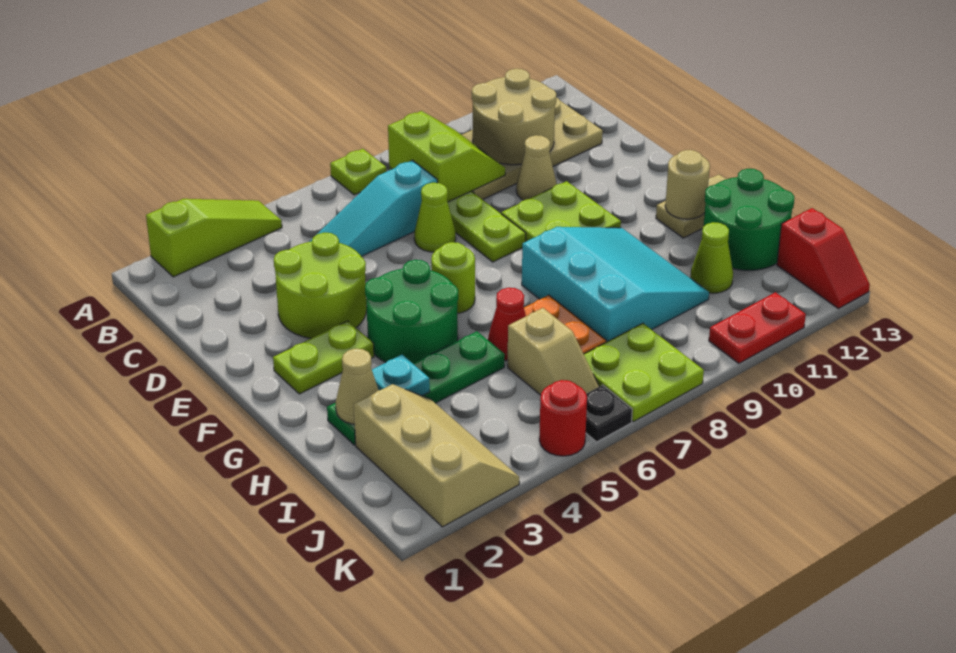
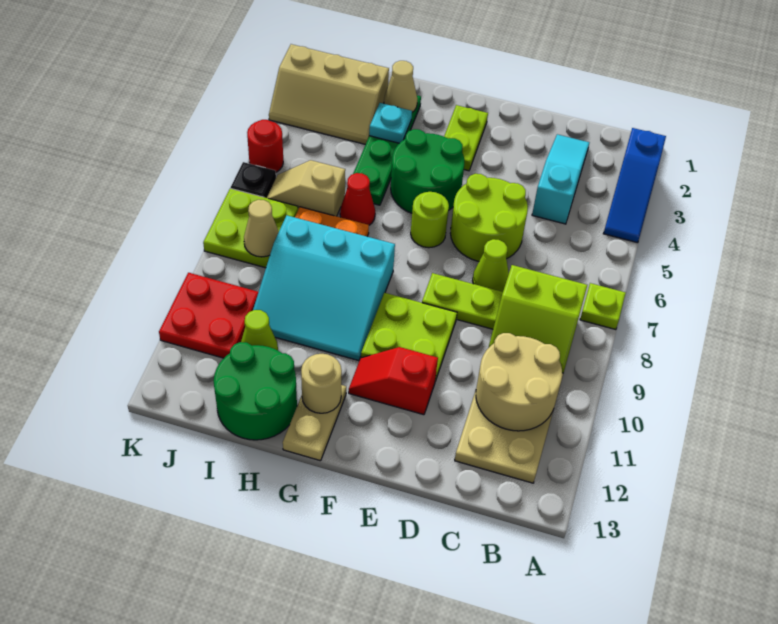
lime slope A2:A4 level 1 top 2 -> blue slope A2:A4 level 1 top 2
cyan slope C5:C7 level 1 top 7 -> cyan slope C2:C4 level 1 top 4
lime round brick D3:E4 level 1 -> lime round brick D5:E6 level 1
tan cone D10 level 1 -> tan cone J8 level 2
red slope J13:K13 level 1 top J -> red slope E11:F11 level 1 top E
red plate K10:K11 level 1 -> red plate J10:K11 level 1

